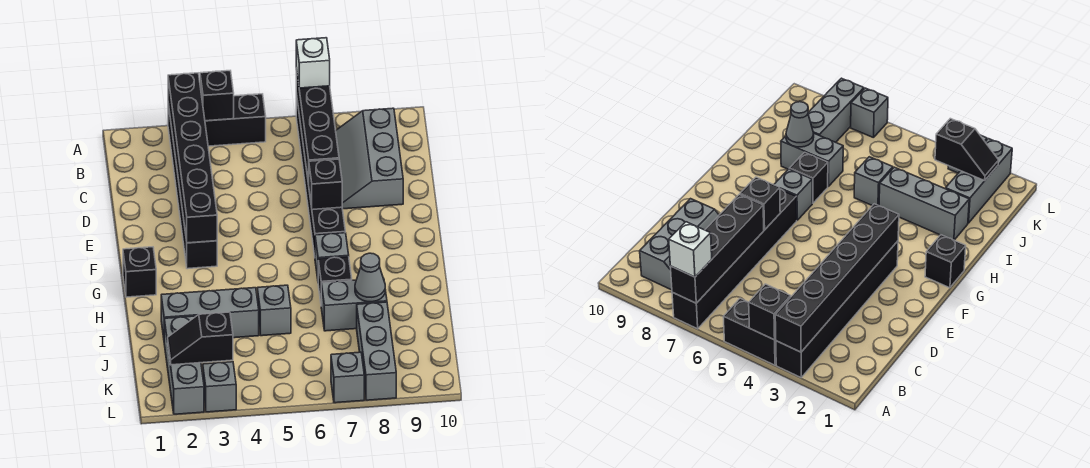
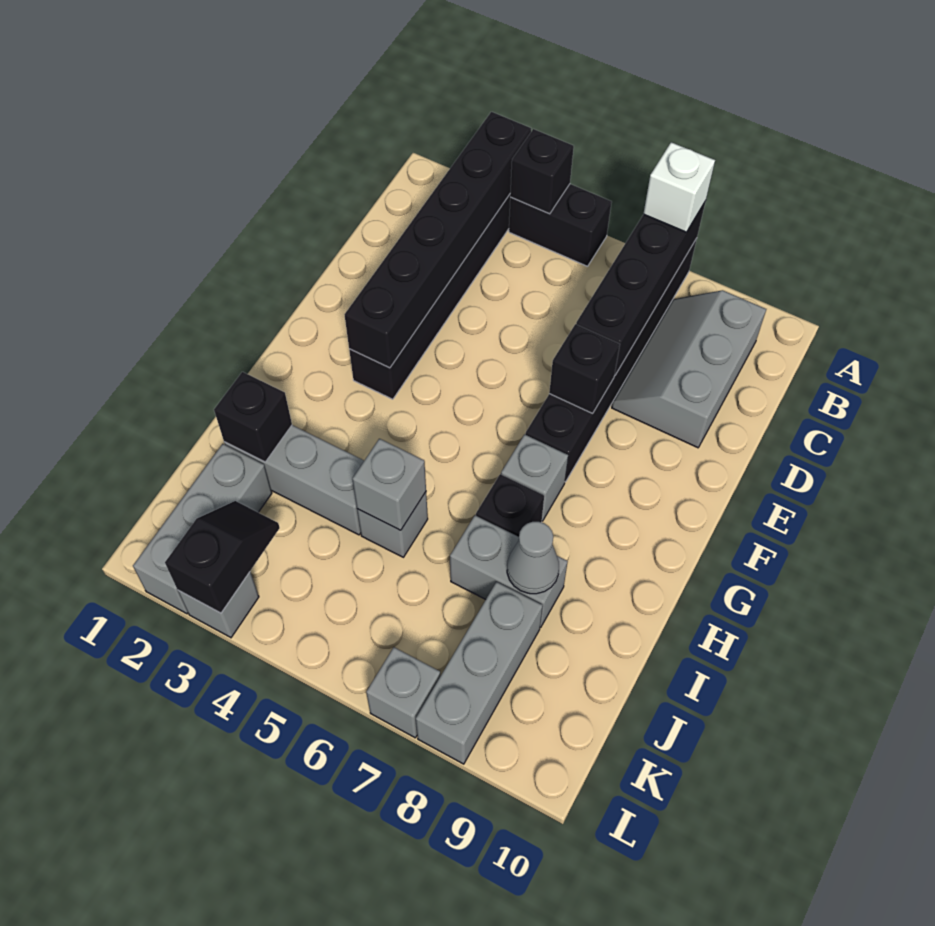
black brick G1 level 1 -> black brick I2 level 2
none -> grey brick I5 level 2
black slope K2:K3 level 2 top 3 -> black slope K3:L3 level 2 top L

